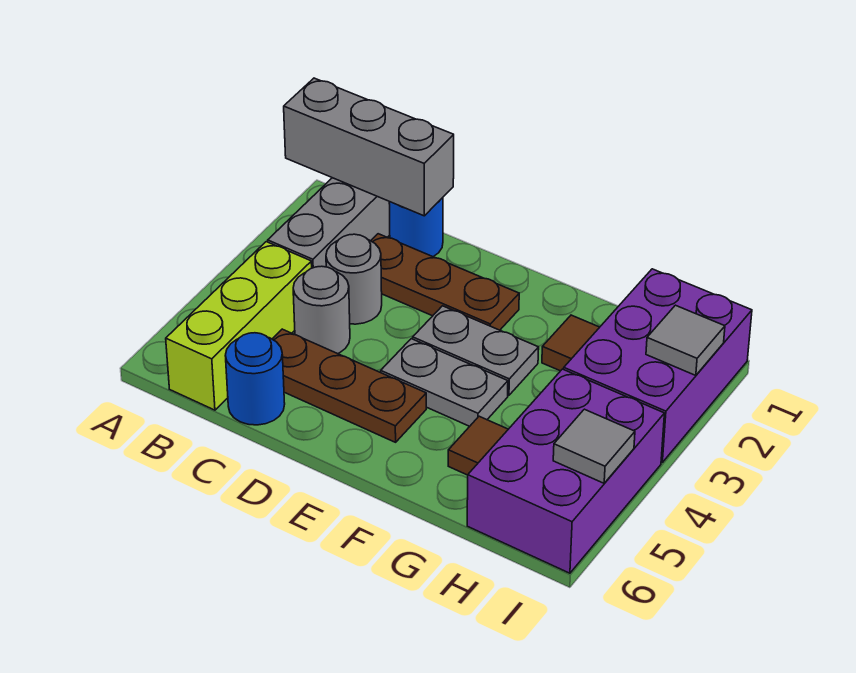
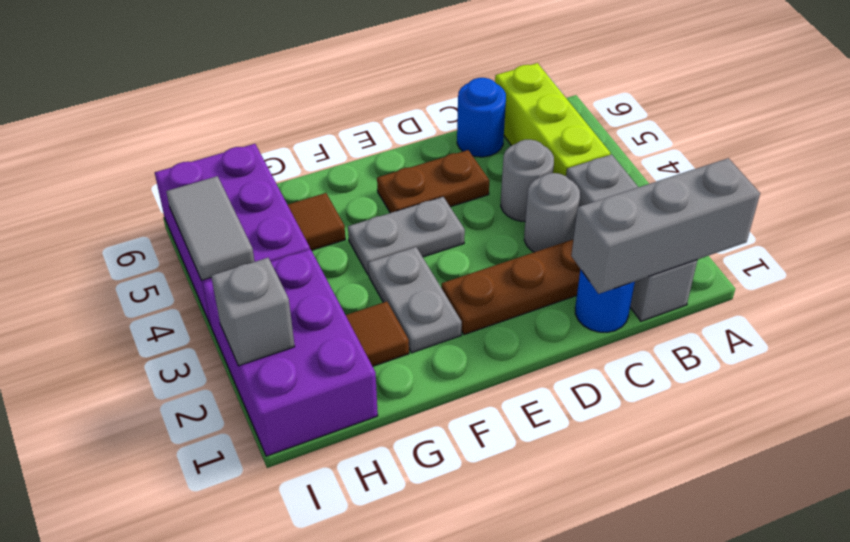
brown plate C5:E5 level 1 -> brown plate D5:E5 level 1
grey plate E3:F3 level 1 -> grey plate F2:F3 level 1
grey tile I2 level 2 -> grey brick I2 level 2
grey tile I5 level 2 -> grey tile I4:I5 level 2

